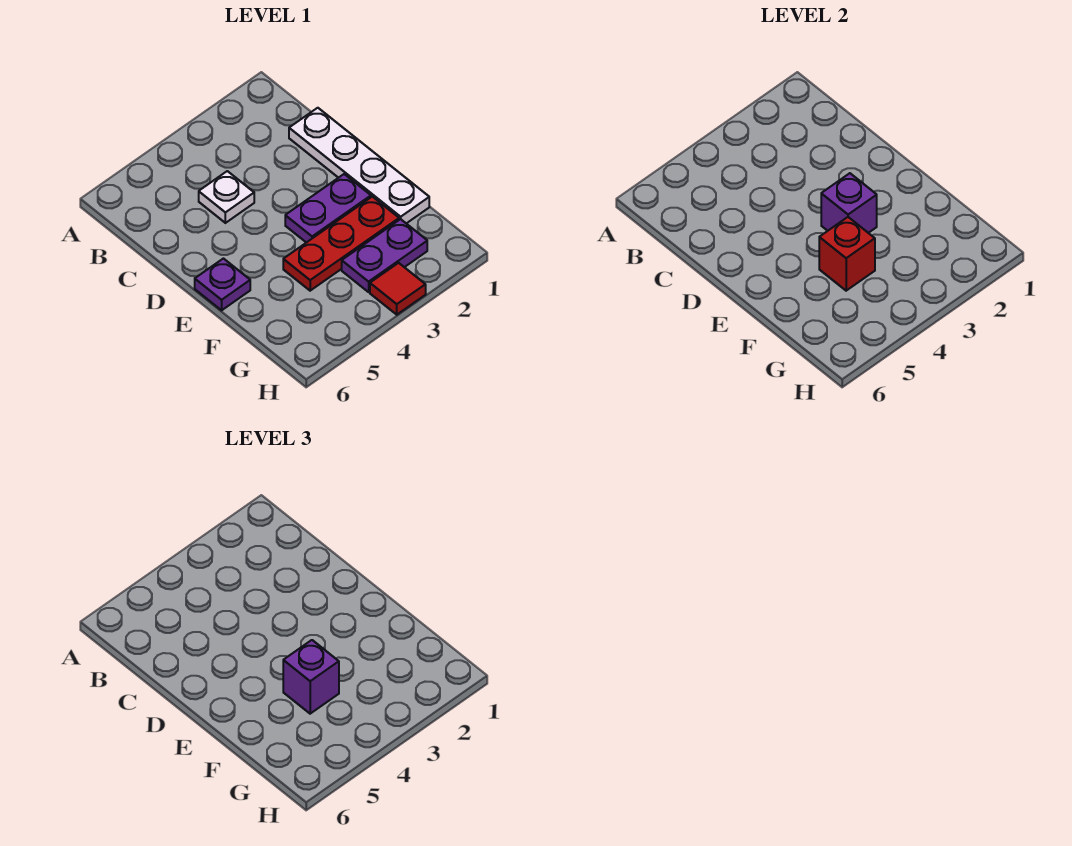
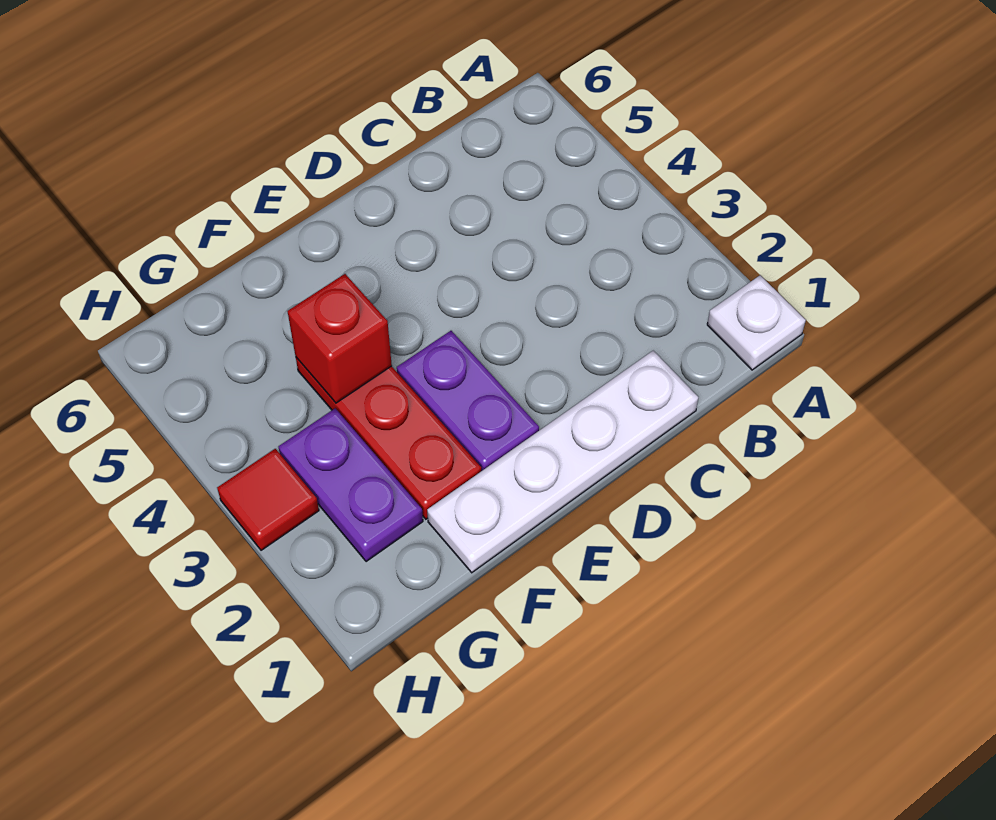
white plate C4 level 1 -> white plate A1 level 1
purple brick E3 level 2 -> none
purple plate E6 level 1 -> none
purple brick F4 level 3 -> none

